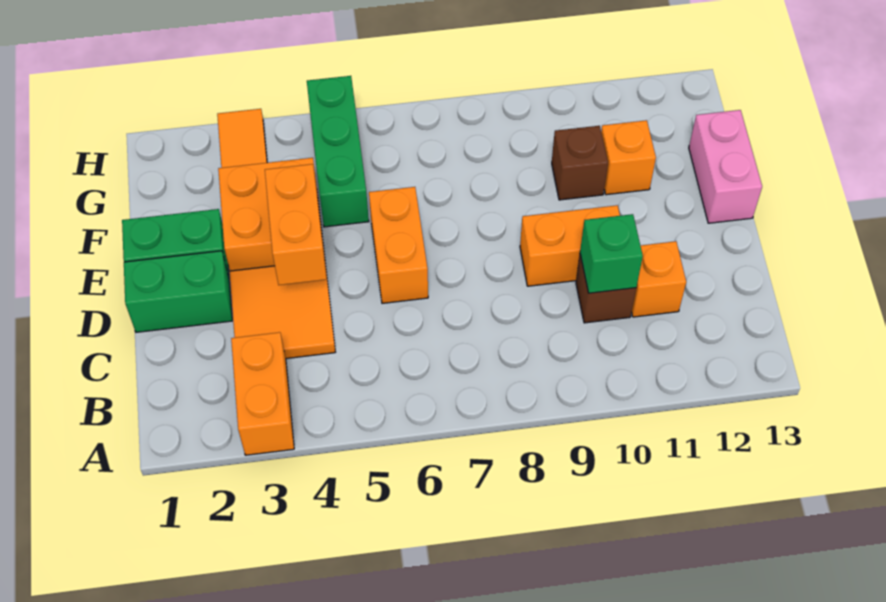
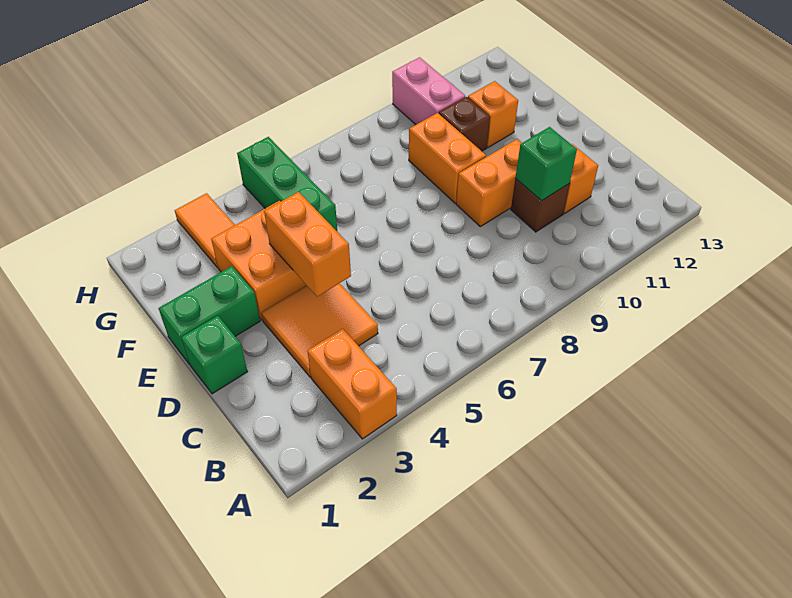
green brick D1:D2 level 1 -> green brick D1 level 1
orange brick D6:E6 level 1 -> orange brick E9:F9 level 1
pink brick E13:F13 level 1 -> pink brick G10:H10 level 1

